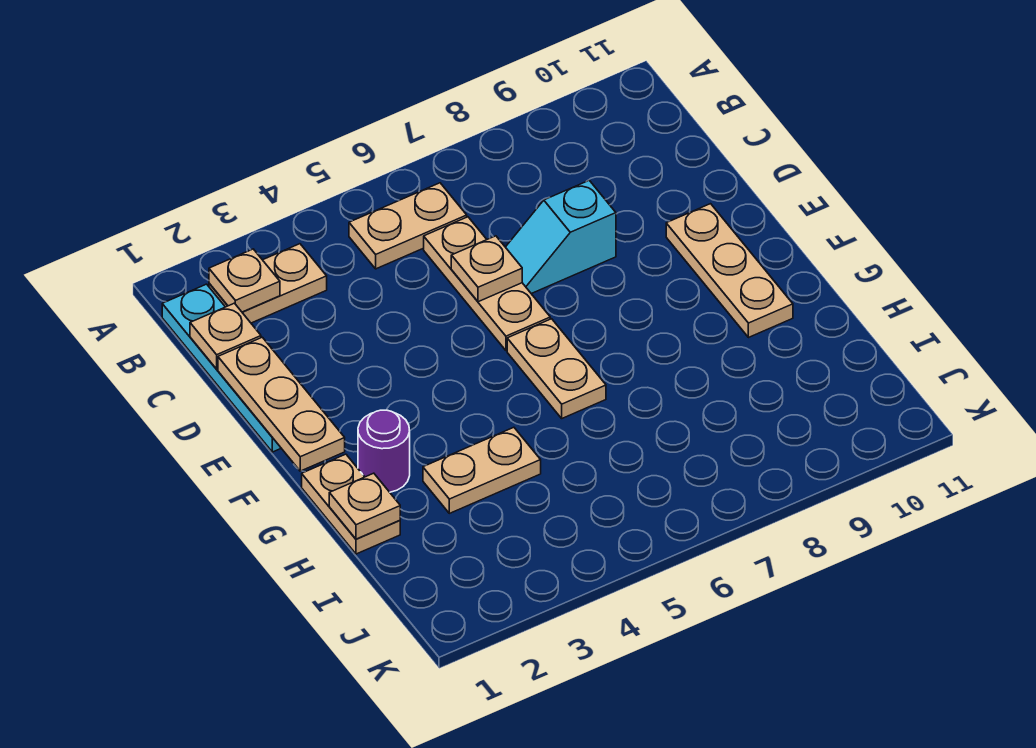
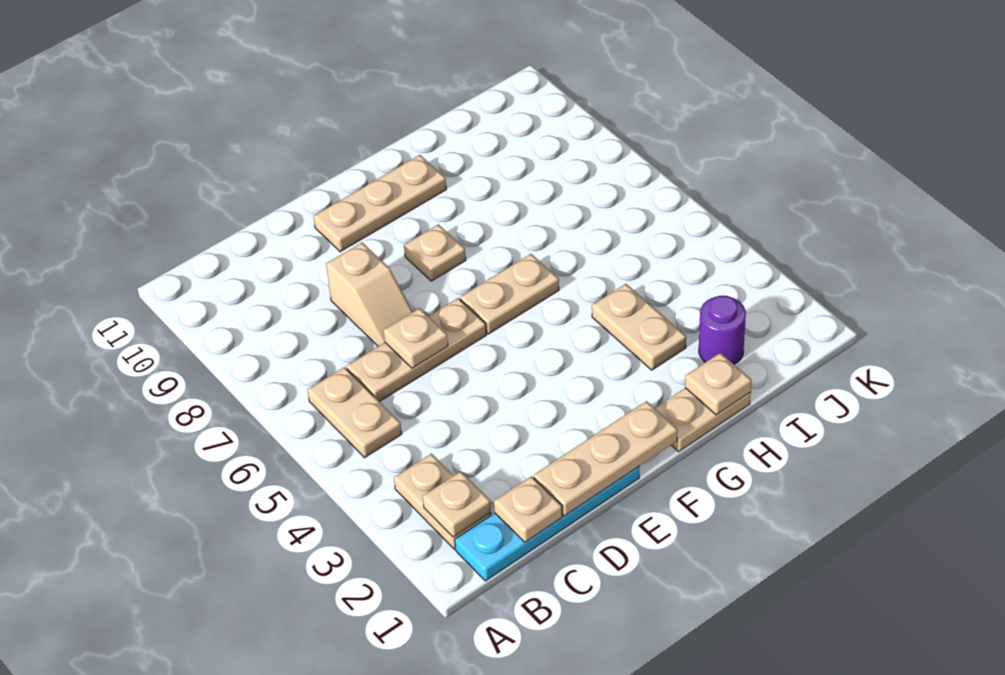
cyan slope D7:D8 level 1 top 8 -> tan slope D7:D8 level 1 top 8
none -> tan plate F8 level 1
purple round brick G2 level 1 -> purple round brick I2 level 1

